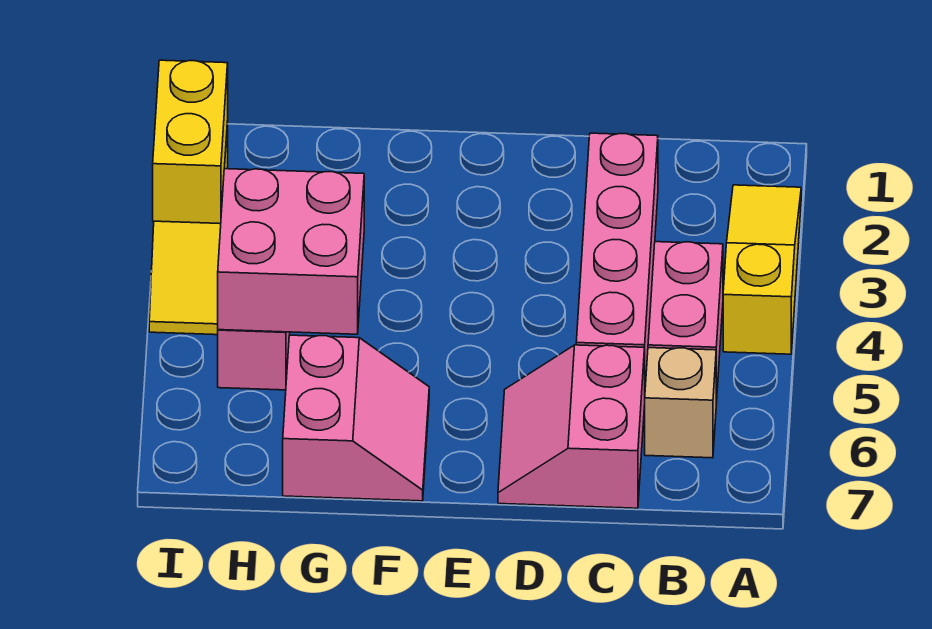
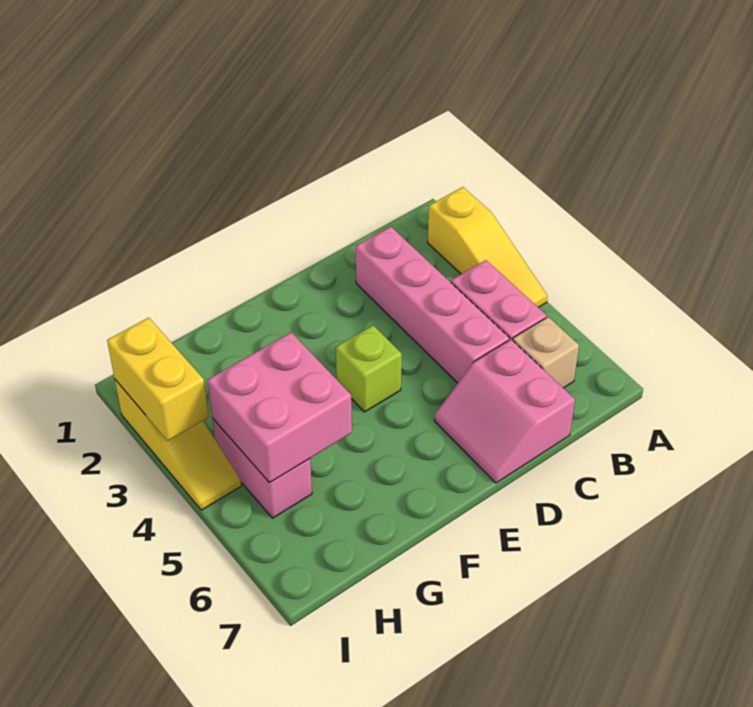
yellow slope A2:A4 level 1 top 4 -> yellow slope A2:A4 level 1 top 2
none -> lime brick E4 level 1
pink slope F6:G7 level 1 top G -> none

